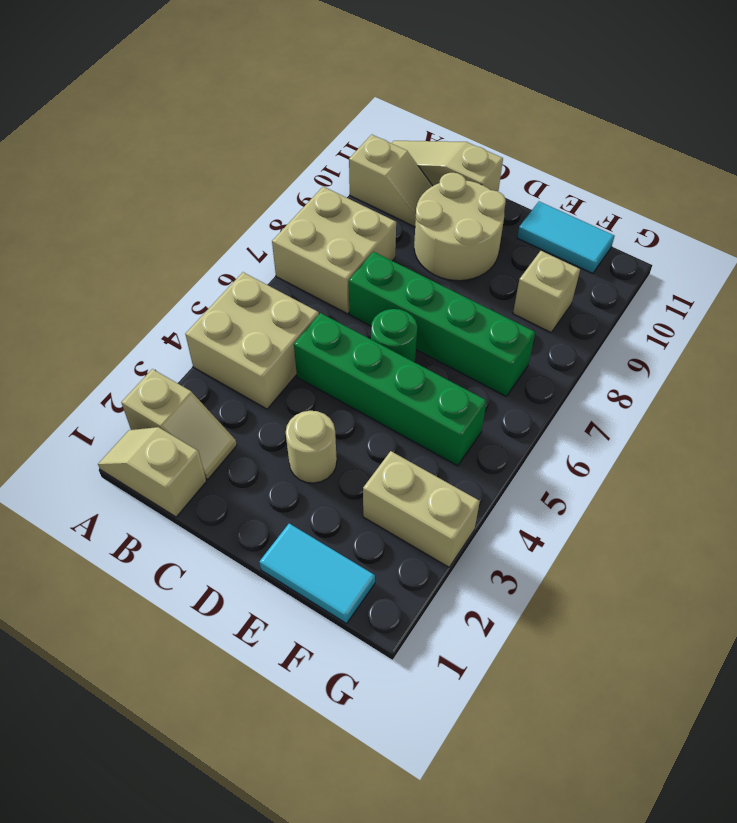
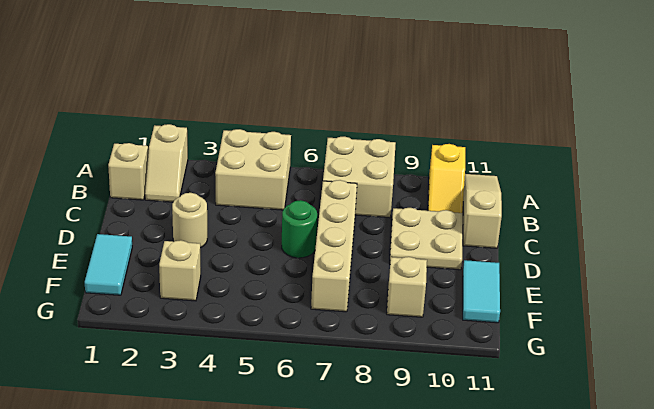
tan slope A10:B10 level 1 top A -> yellow slope A10:B10 level 1 top A
green brick C5:F5 level 1 -> none
green brick C7:F7 level 1 -> tan brick C7:F7 level 1
tan round brick C9:D10 level 1 -> tan plate C9:D10 level 1
tan brick F3:G3 level 1 -> tan brick F3 level 1

